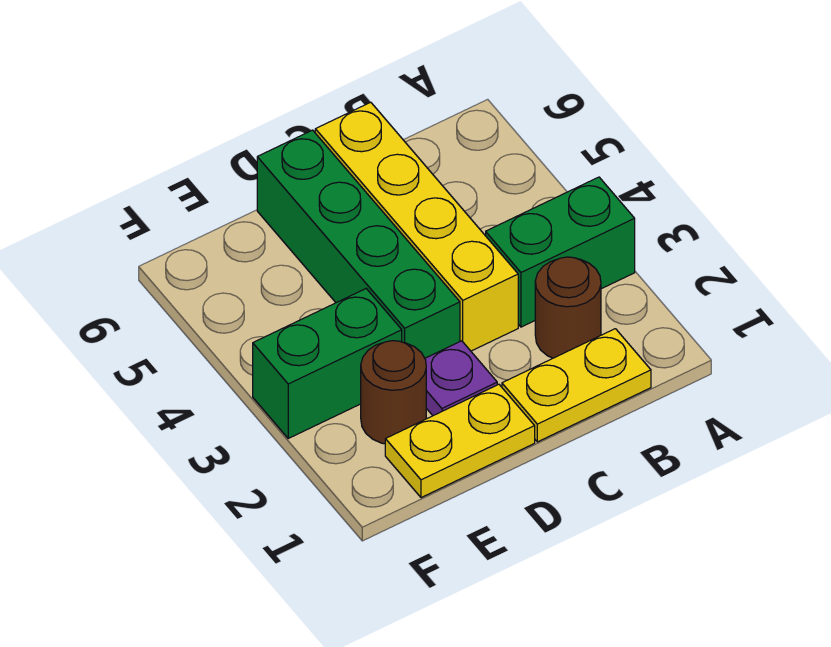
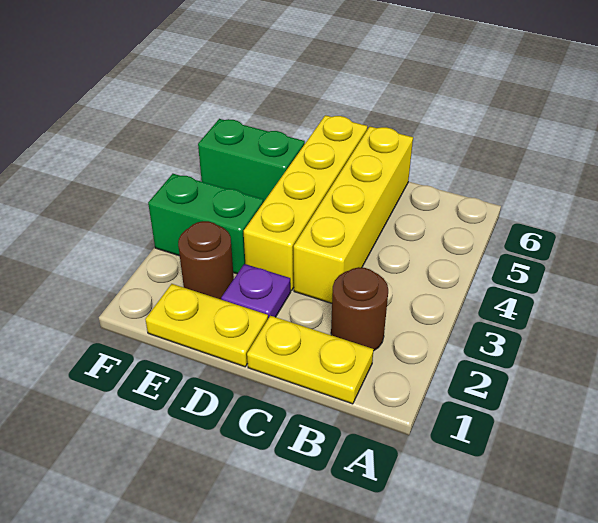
green brick A3:B3 level 1 -> green brick E5:F5 level 1
green brick D3:D6 level 1 -> yellow brick D3:D6 level 1

